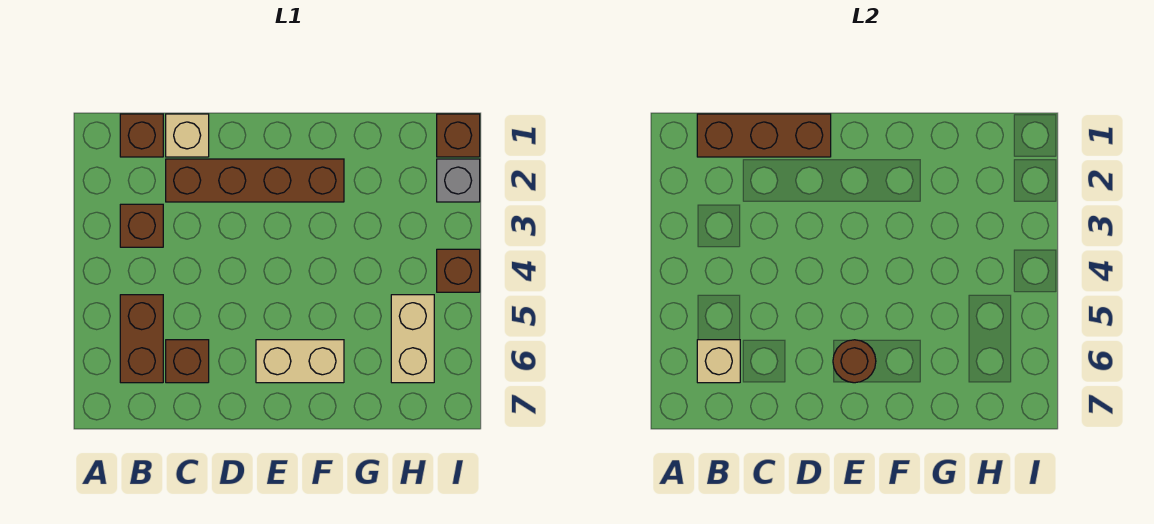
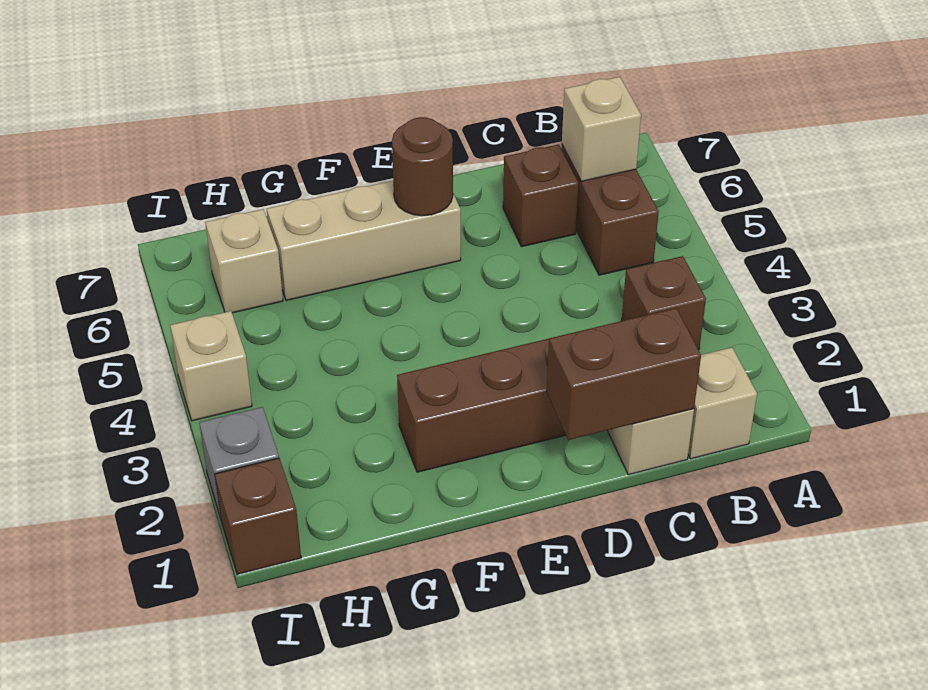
brown brick B1 level 1 -> tan brick B1 level 1
brown brick B1:D1 level 2 -> brown brick C1:D1 level 2
tan brick E6:F6 level 1 -> tan brick E6:G6 level 1
tan brick H5:H6 level 1 -> tan brick H6 level 1
brown brick I4 level 1 -> tan brick I4 level 1

